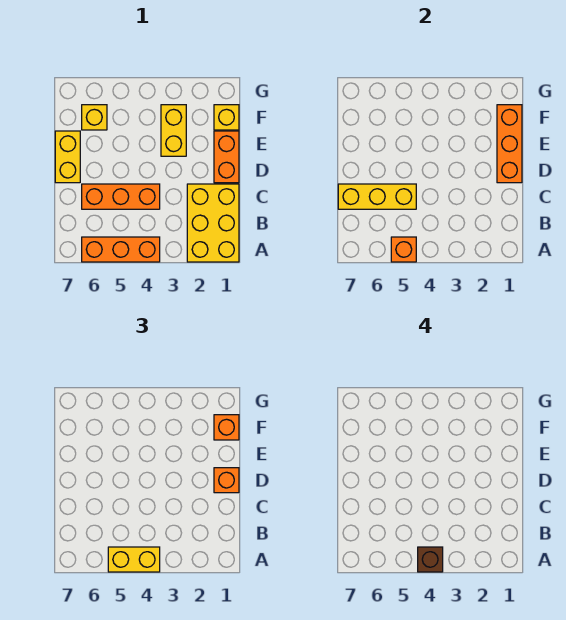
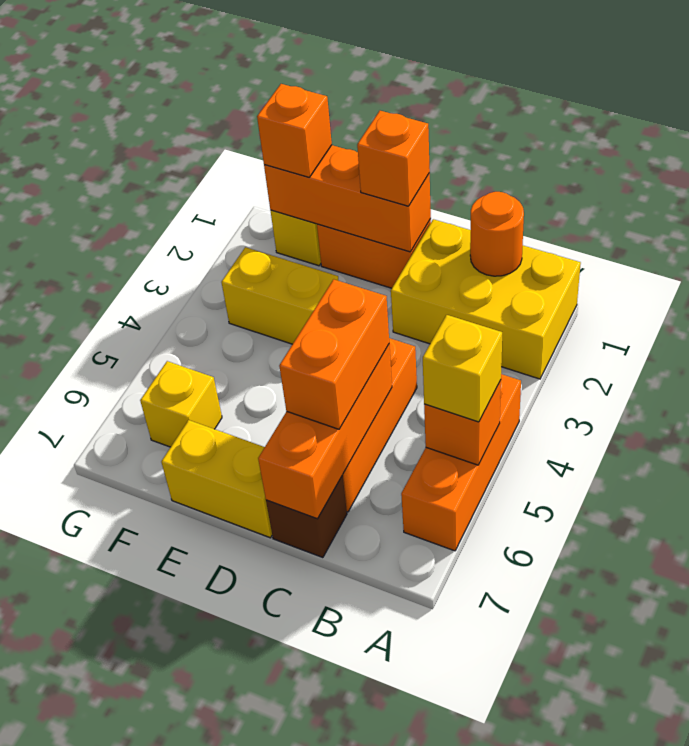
yellow brick A4:A5 level 3 -> yellow brick A5 level 3
brown brick A4 level 4 -> brown brick C7 level 1
none -> orange round brick B1 level 2
yellow brick C5:C7 level 2 -> orange brick C5:C7 level 2
none -> orange brick C5:C6 level 3

